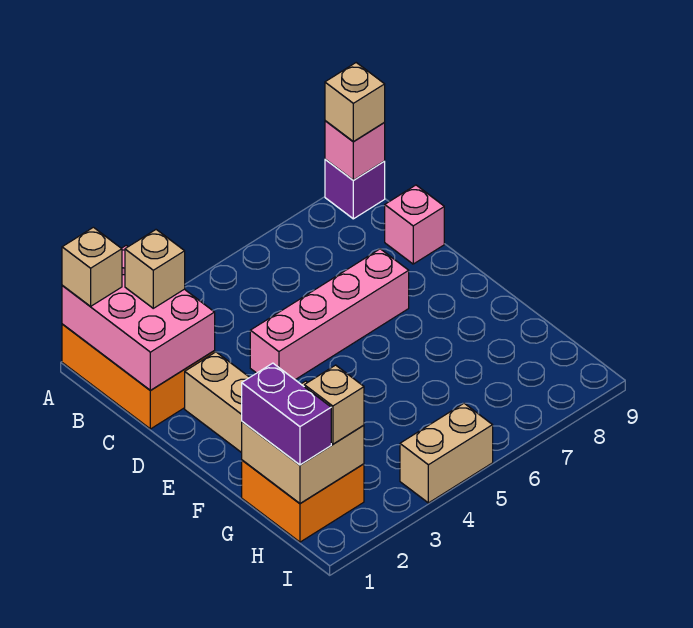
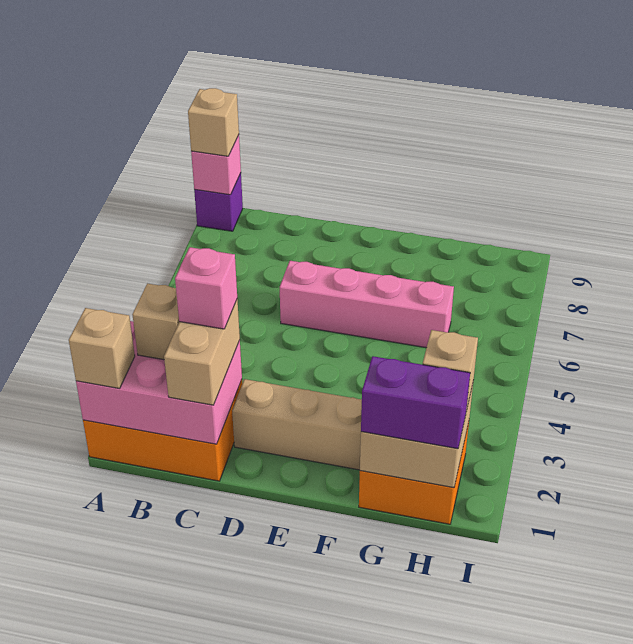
pink brick C9 level 1 -> pink brick C2 level 4
pink brick D4:D7 level 1 -> pink brick D6:G6 level 1
tan brick I4:I5 level 1 -> tan brick C1:C2 level 3

